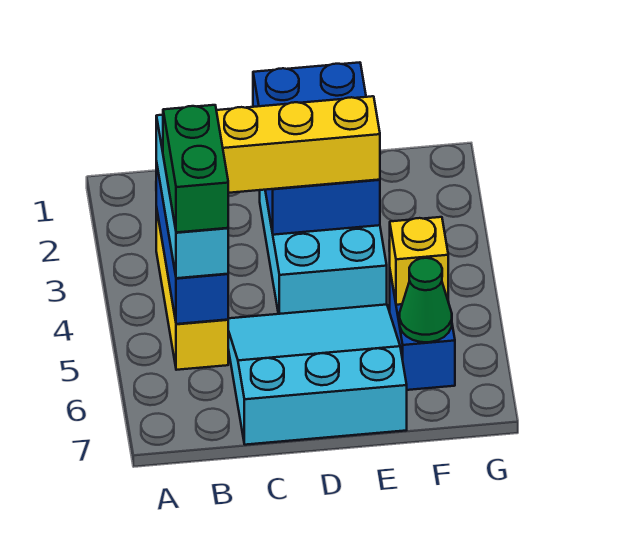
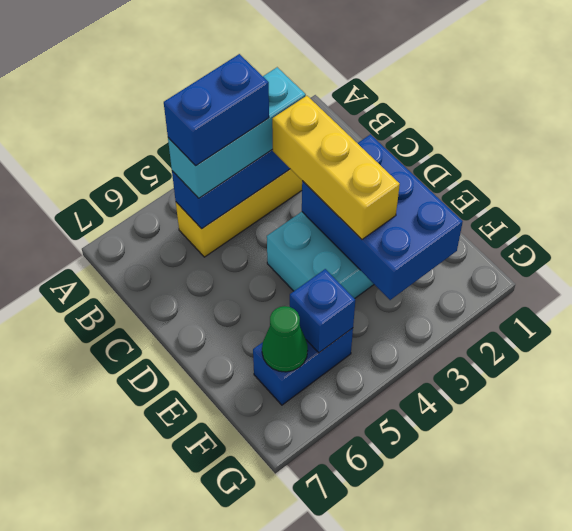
green brick B4:B5 level 4 -> blue brick B4:B5 level 4
cyan slope C5:E7 level 1 top 7 -> none
blue brick D1:E3 level 2 -> blue brick D2:F3 level 2
yellow brick F5 level 2 -> blue brick F5 level 2

